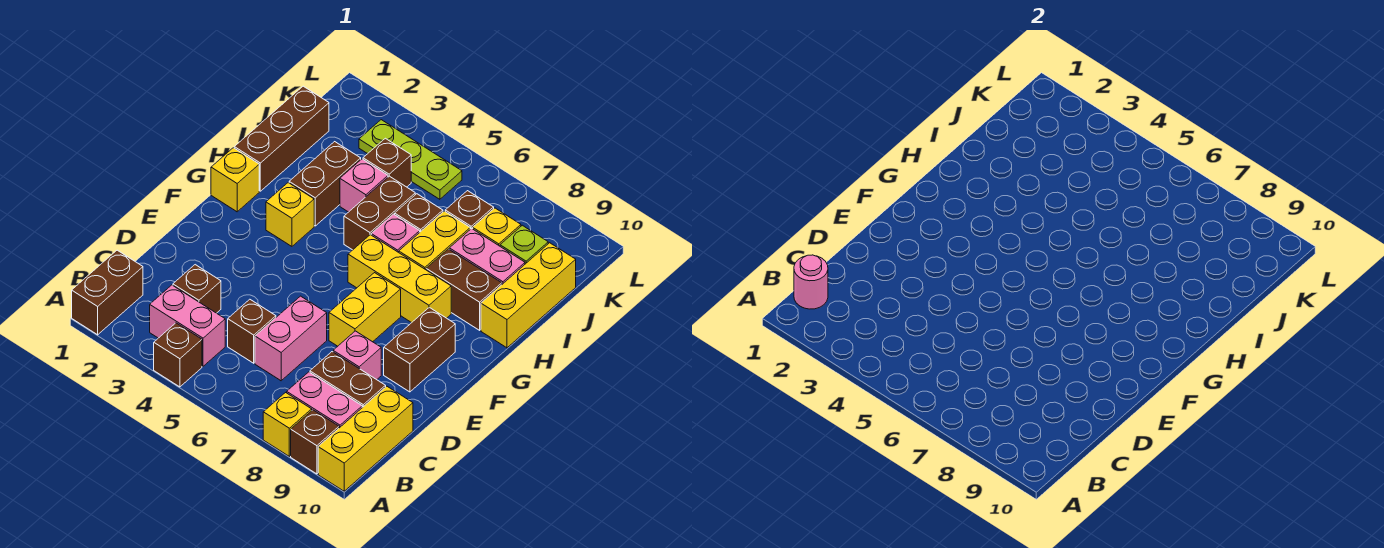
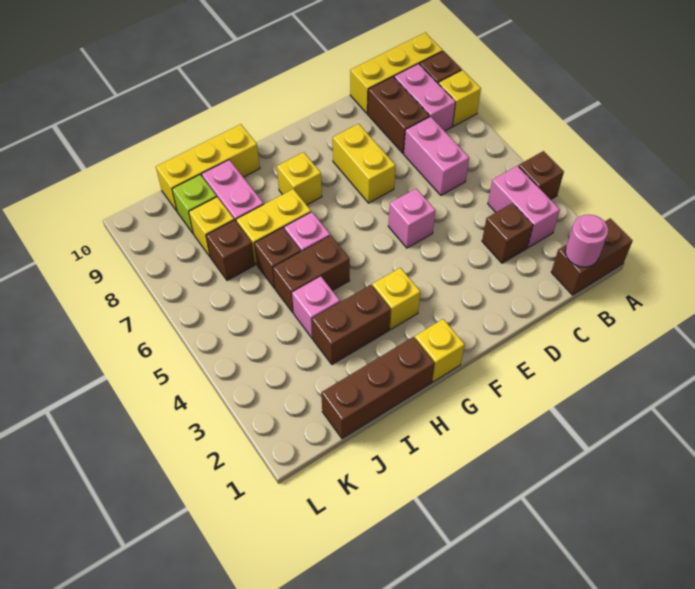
brown brick C5 level 1 -> none
pink brick C6:D6 level 1 -> pink brick C6:C7 level 1
pink brick D8 level 1 -> pink brick E5 level 1
yellow brick E7:F7 level 1 -> yellow brick E7:E8 level 1
brown brick E9:F9 level 1 -> none
yellow brick G6:G8 level 1 -> yellow brick G8 level 1
brown brick H8:H9 level 1 -> none
brown brick J4 level 1 -> none
lime plate K3:K5 level 1 -> none

